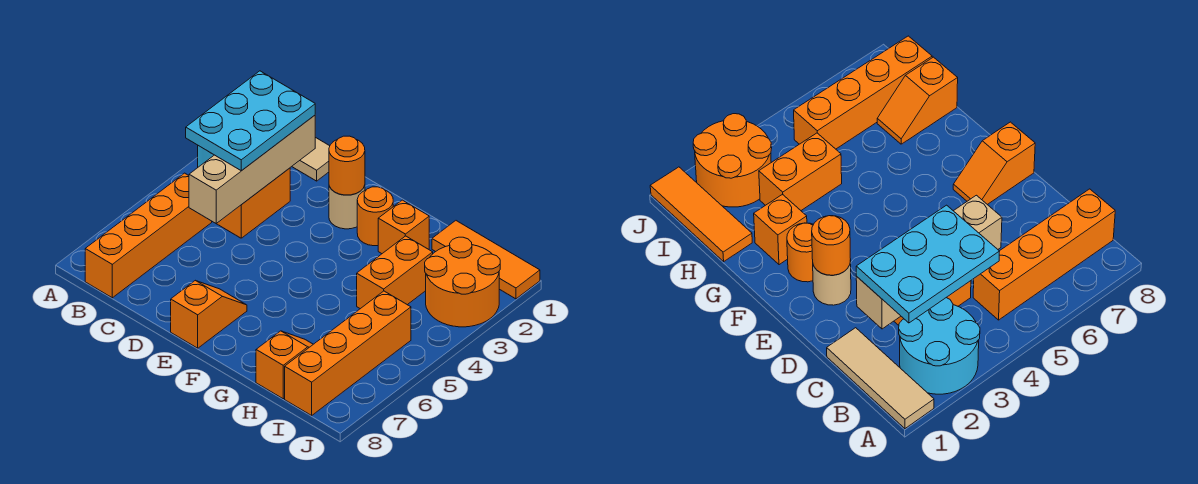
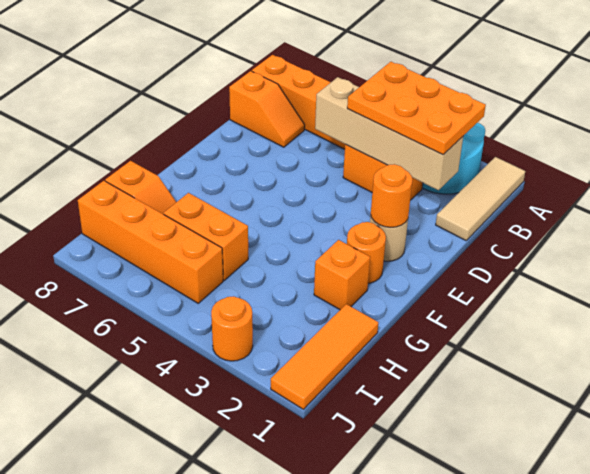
cyan plate B2:C4 level 3 -> orange plate B2:C4 level 3
orange slope E7:E8 level 1 top 8 -> orange slope C7:C8 level 1 top 8
orange brick H3:H4 level 1 -> orange brick H5:H6 level 1
orange round brick I2:J3 level 1 -> orange round brick J3 level 1

